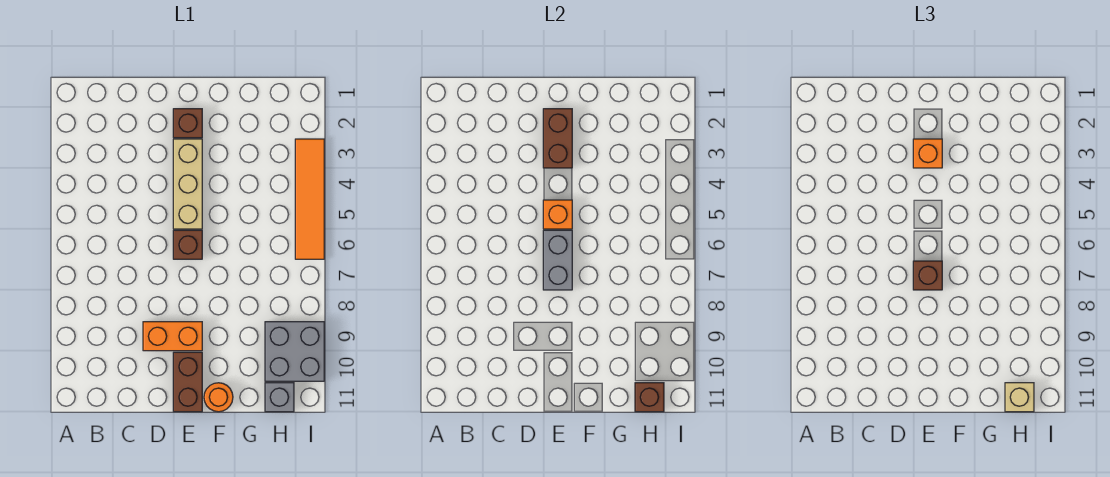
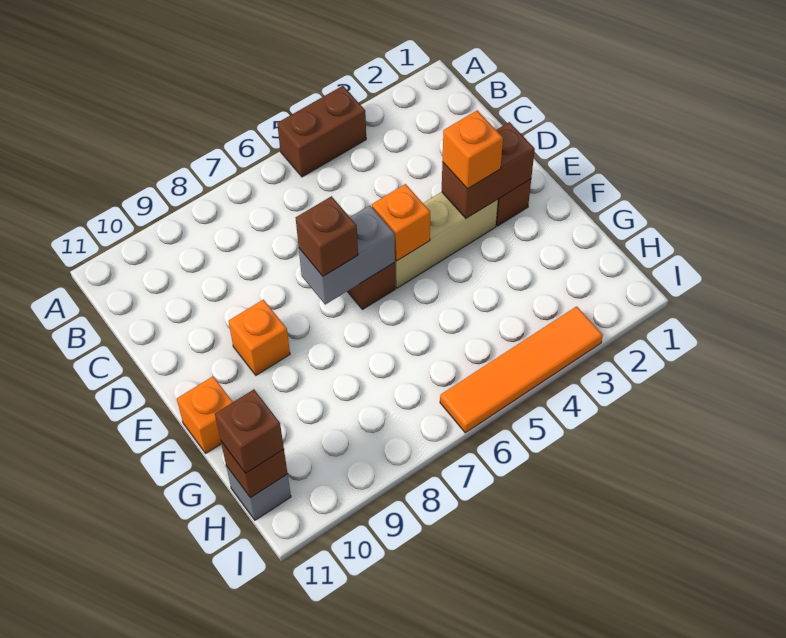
orange brick D9:E9 level 1 -> orange brick E9 level 1
brown brick E10:E11 level 1 -> brown brick A4:A5 level 1
orange round brick F11 level 1 -> orange brick F11 level 1
grey brick H9:I10 level 1 -> none
tan brick H11 level 3 -> brown brick H11 level 3

